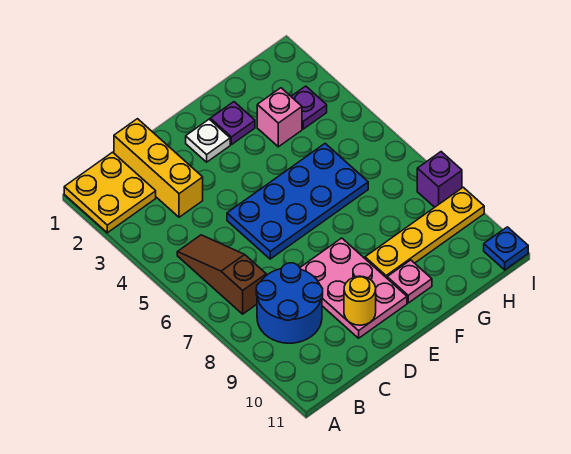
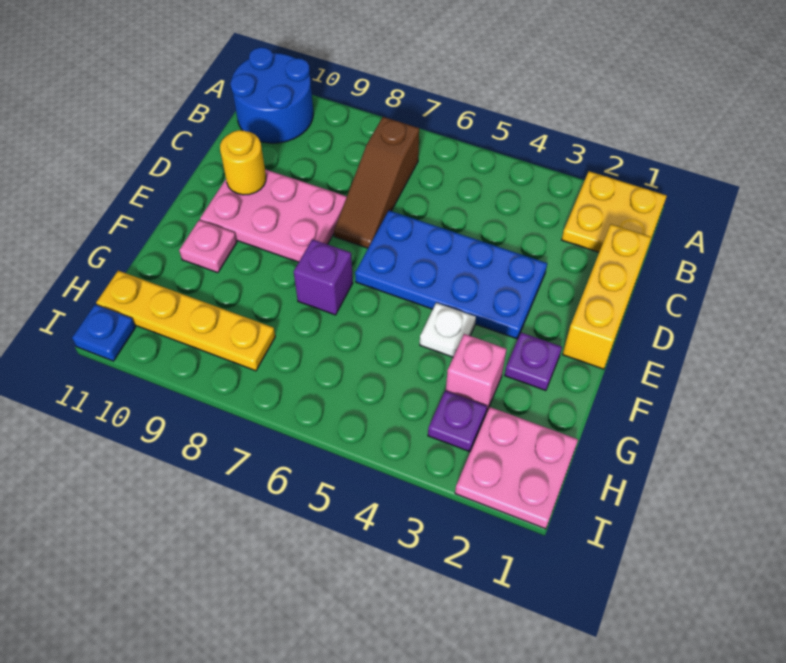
brown slope B5:B7 level 1 top 7 -> brown slope B7:D7 level 1 top B
blue round brick B8:C9 level 1 -> blue round brick A10:B11 level 1
yellow brick C1:C3 level 1 -> yellow brick C1:E1 level 1
blue plate D5:G6 level 1 -> blue plate D3:E6 level 1
white plate E2 level 1 -> white plate F4 level 1
yellow plate F9:I9 level 1 -> yellow plate H8:H11 level 1
none -> pink plate H1:I2 level 1
purple brick I8 level 1 -> purple brick F7 level 1

